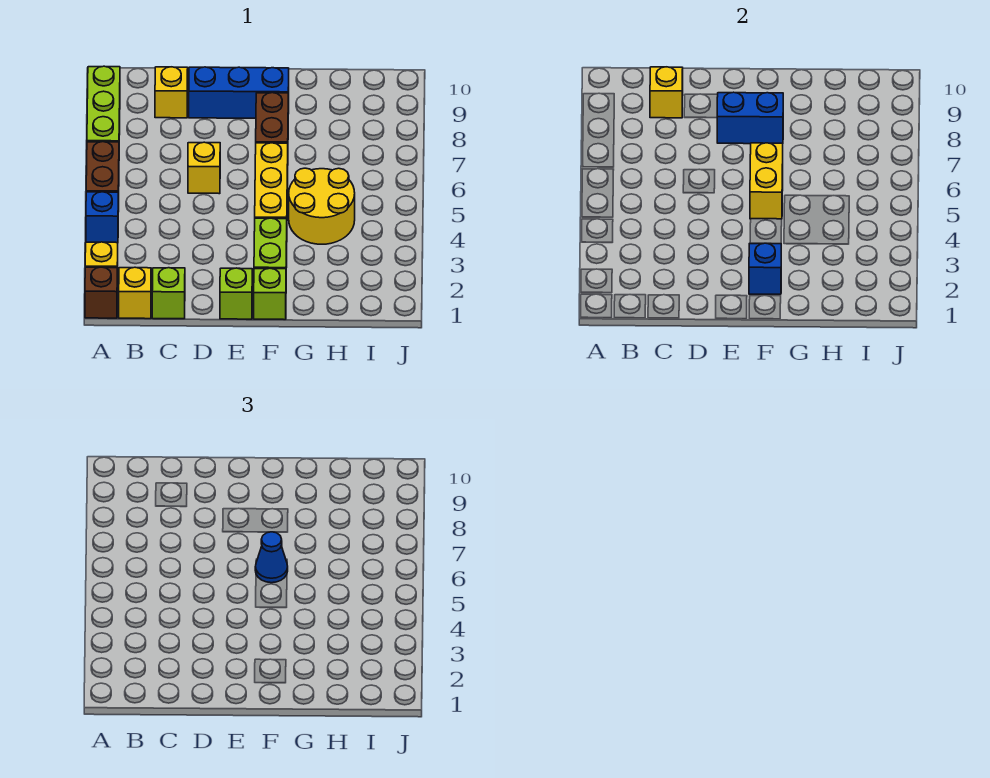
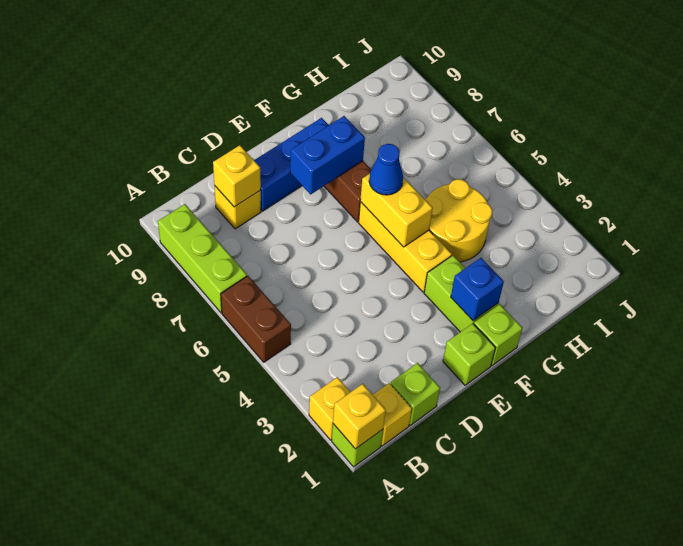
brown brick A1 level 1 -> lime brick A1 level 1
blue brick A4 level 1 -> none
yellow brick D6 level 1 -> yellow brick A1 level 2

